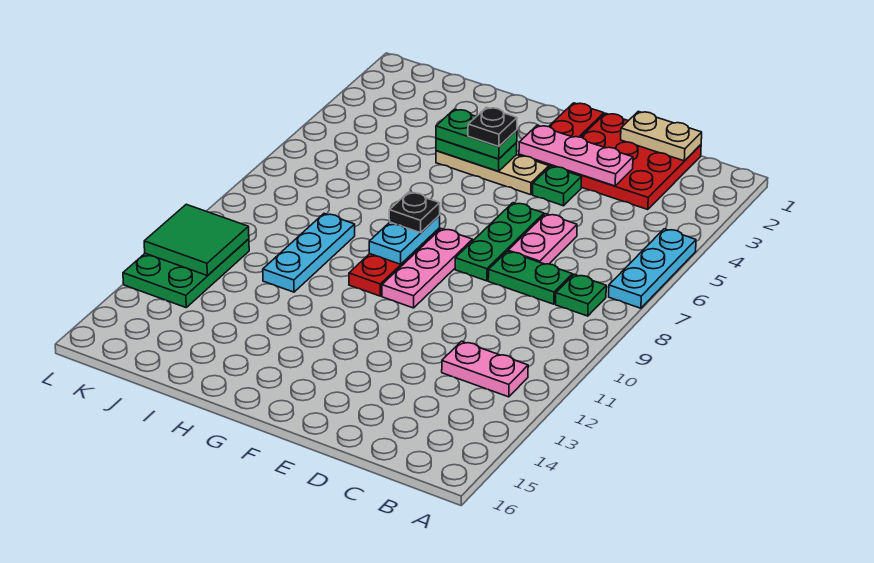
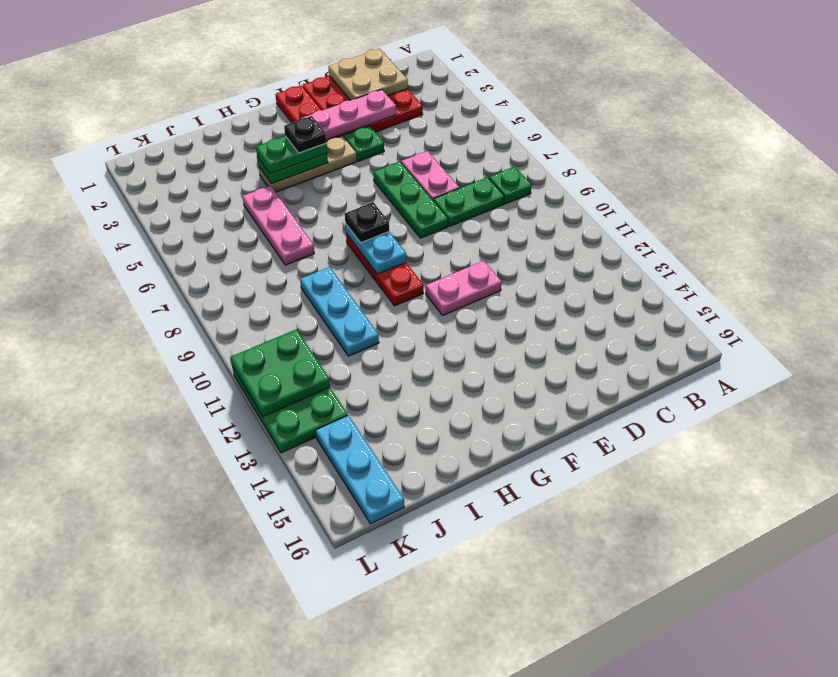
cyan plate A5:A7 level 1 -> cyan plate K14:K16 level 1
pink plate B12:C12 level 1 -> pink plate E11:F11 level 1
tan plate C1:D1 level 2 -> tan plate C1:D2 level 2
pink plate F8:F10 level 1 -> pink plate I5:I7 level 1
green tile K11:L12 level 2 -> green plate K11:L12 level 2

